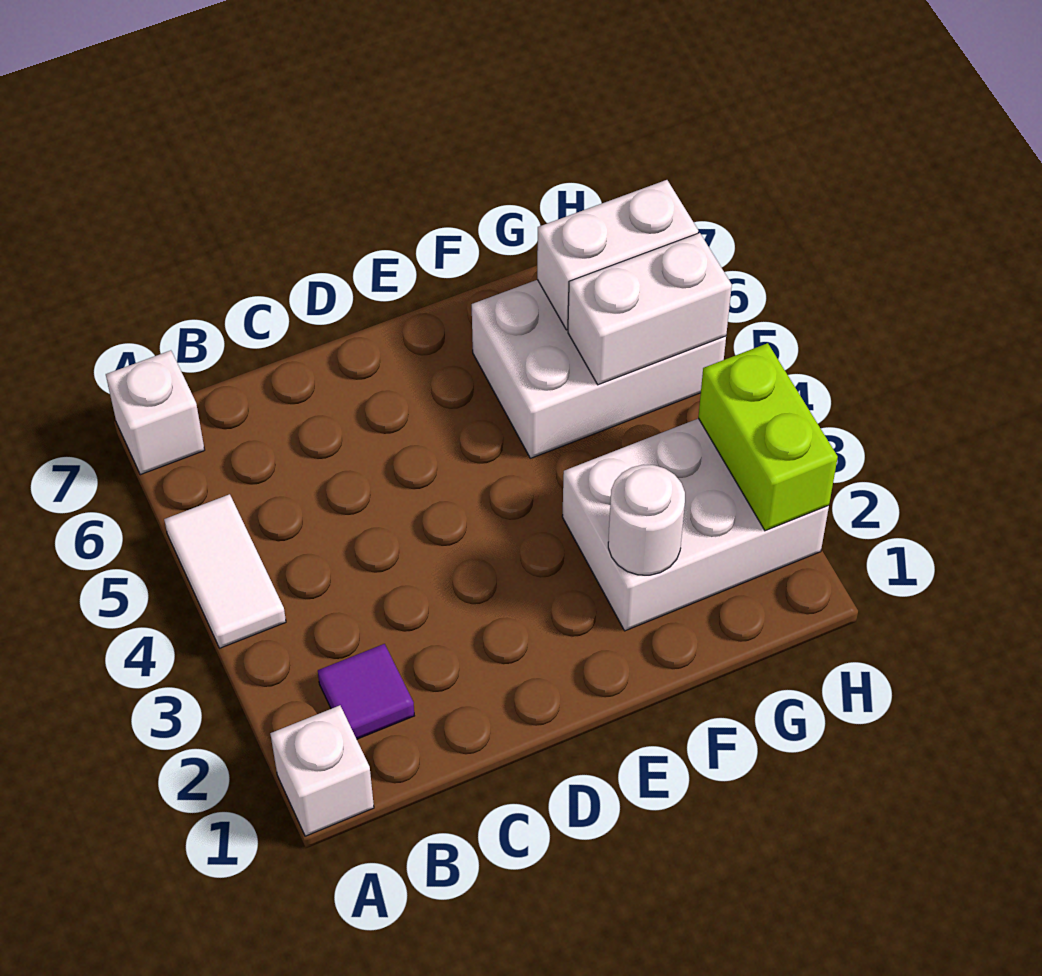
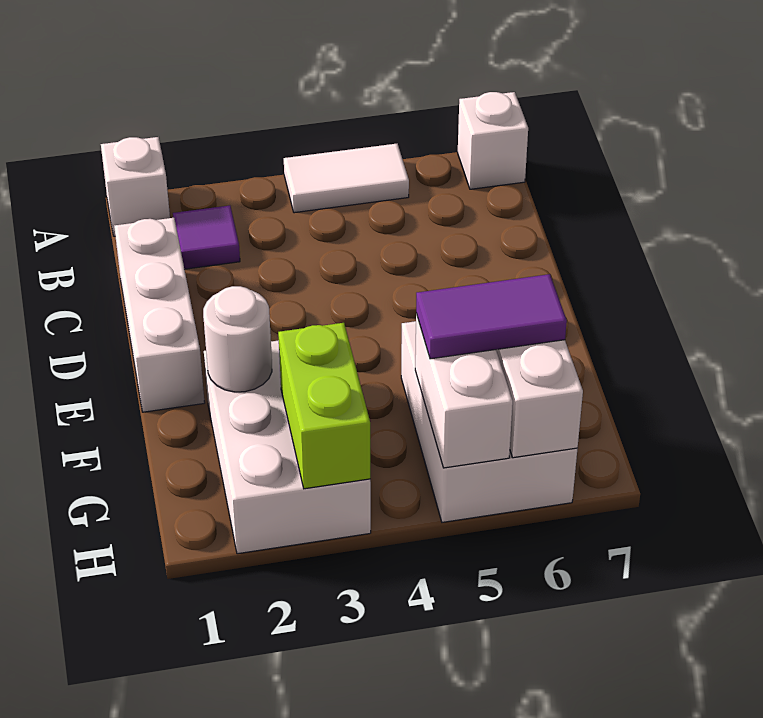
none -> white brick C1:E1 level 1
none -> purple tile G5:G6 level 3
lime brick H2:H3 level 2 -> lime brick G3:H3 level 2

